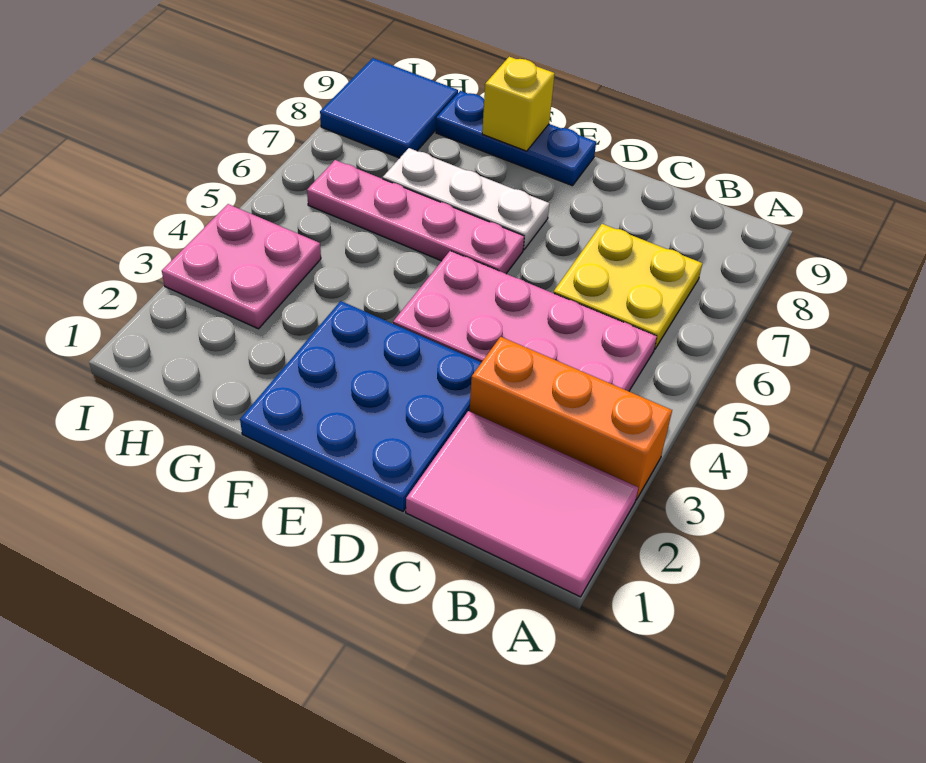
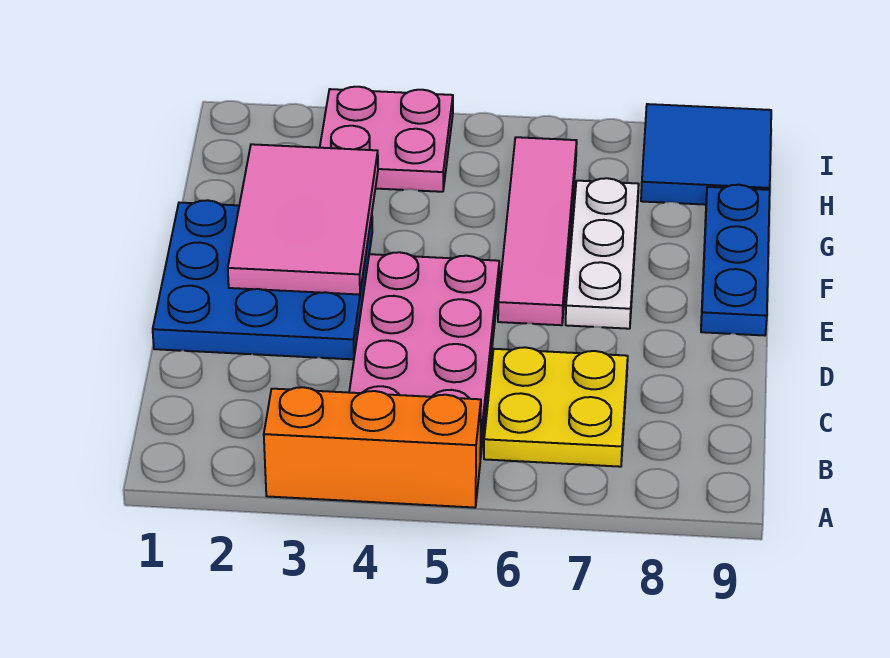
pink tile A1:C2 level 1 -> pink tile E2:G3 level 2
orange brick A3:C3 level 1 -> orange brick A3:A5 level 1
pink plate E6:H6 level 1 -> pink tile E6:H6 level 1
yellow brick F9 level 2 -> none

